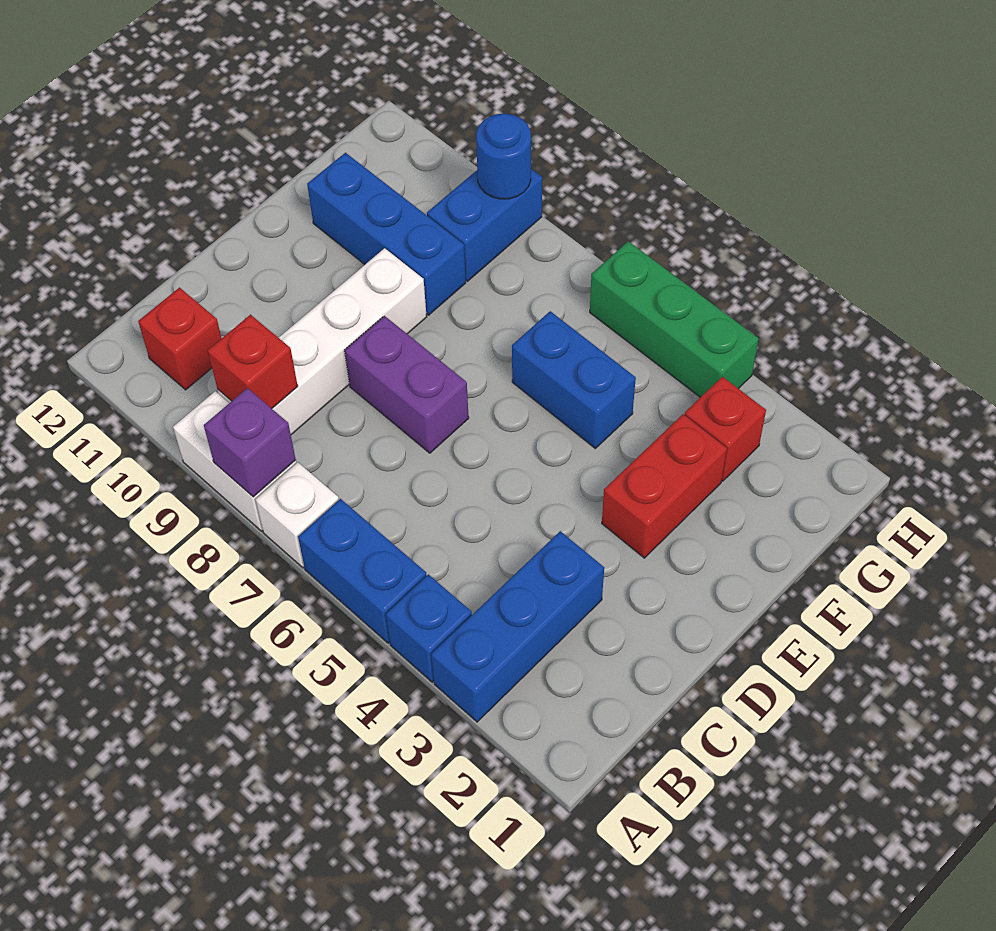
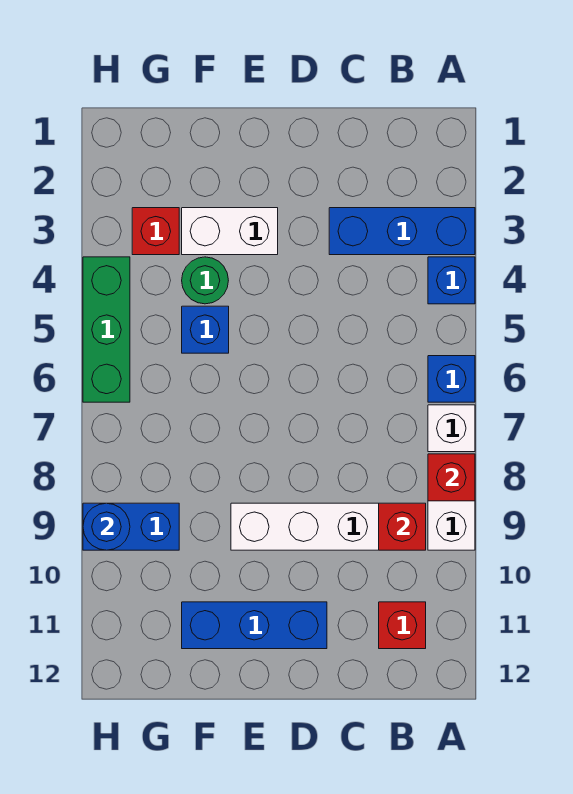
blue brick A5:A6 level 1 -> blue brick A6 level 1
purple brick A8 level 2 -> red brick A8 level 2
purple brick D7:D8 level 1 -> none
red brick E3:F3 level 1 -> white brick E3:F3 level 1
none -> green round brick F4 level 1
blue brick F5:F6 level 1 -> blue brick F5 level 1
blue brick F9:F11 level 1 -> blue brick D11:F11 level 1

